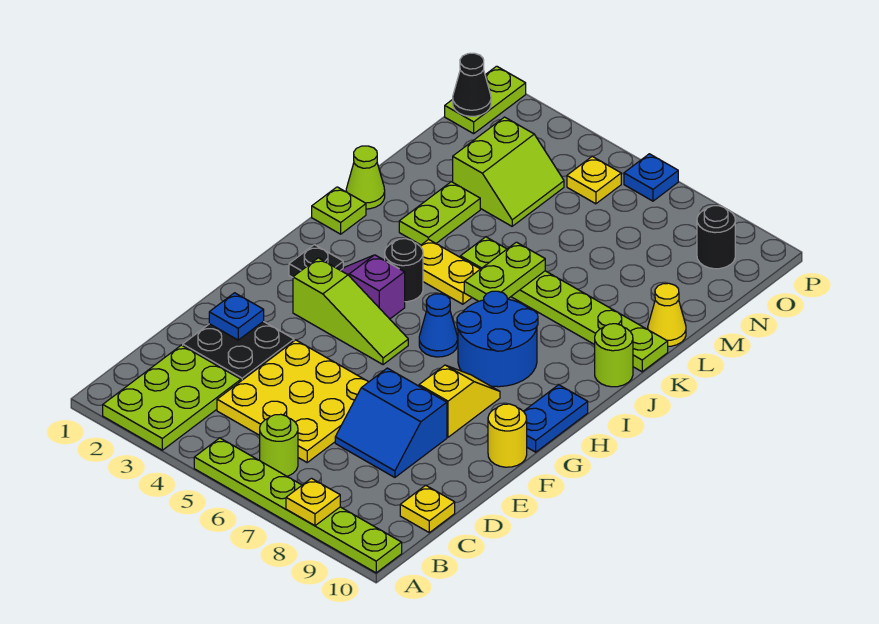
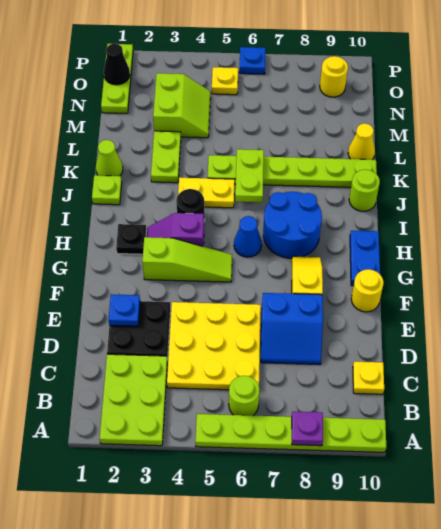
yellow plate A8 level 2 -> purple plate A8 level 2
lime plate O1:P1 level 1 -> lime plate N1:P1 level 1
black round brick O9 level 1 -> yellow round brick O9 level 1

